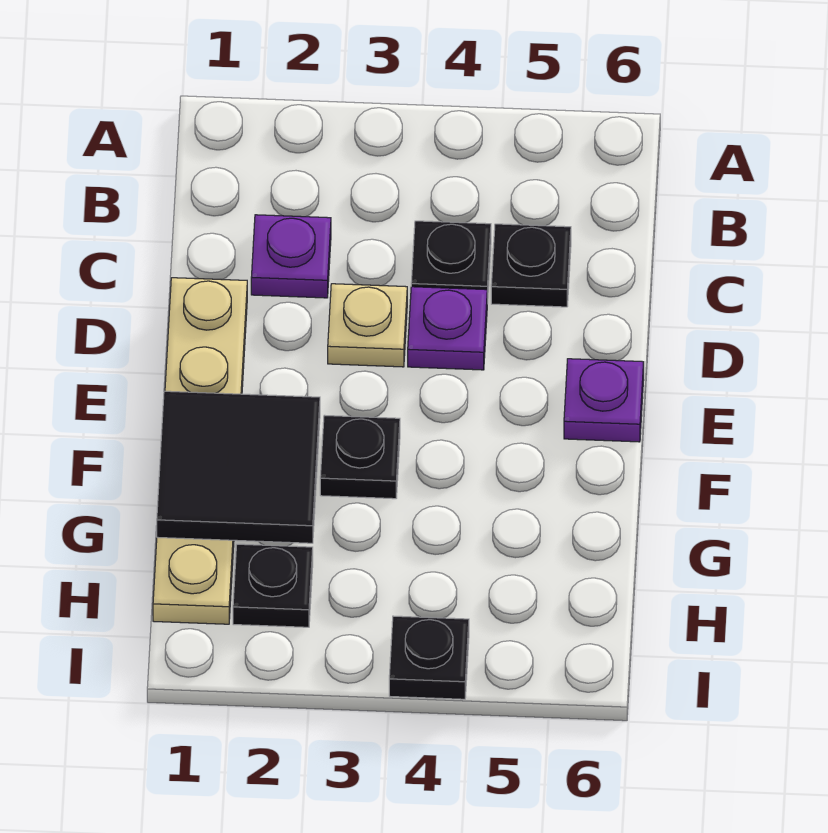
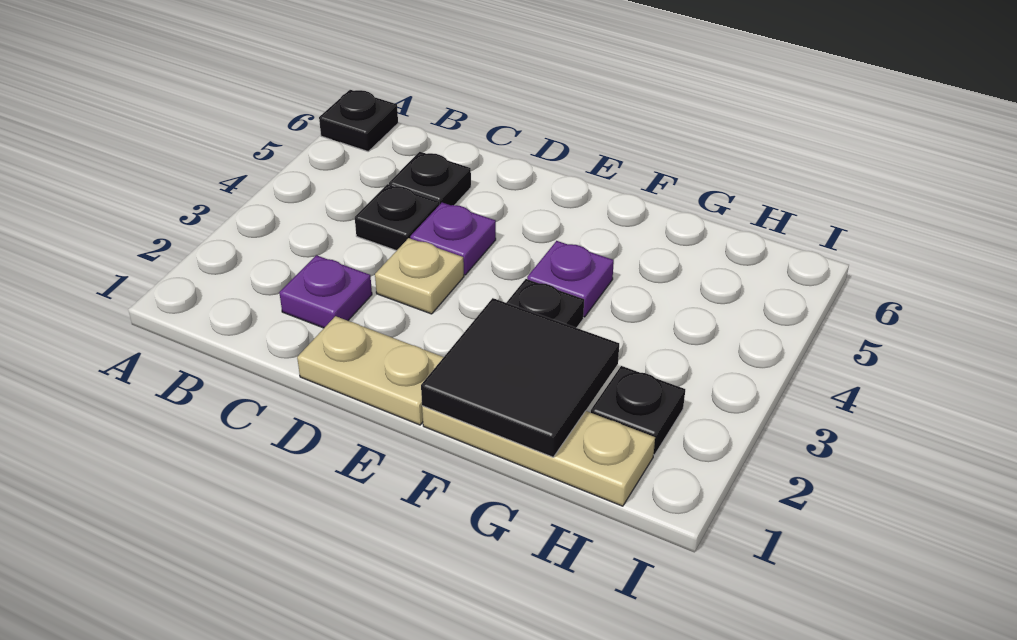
purple plate E6 level 1 -> purple plate F4 level 1
black plate I4 level 1 -> black plate A6 level 1

